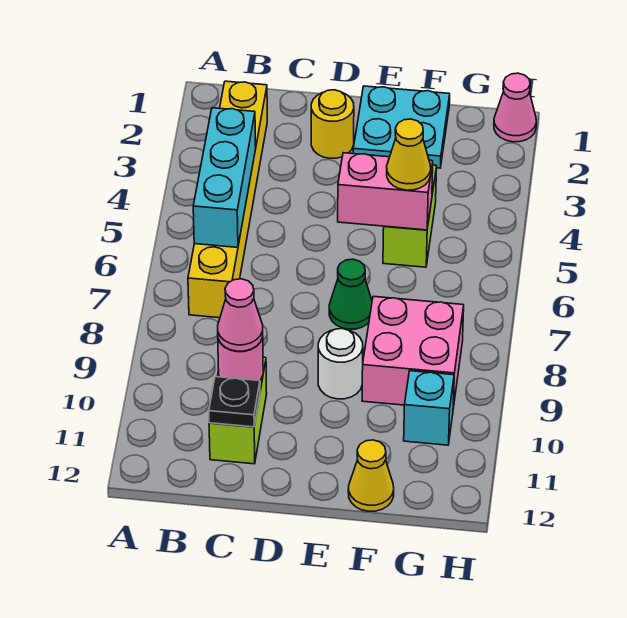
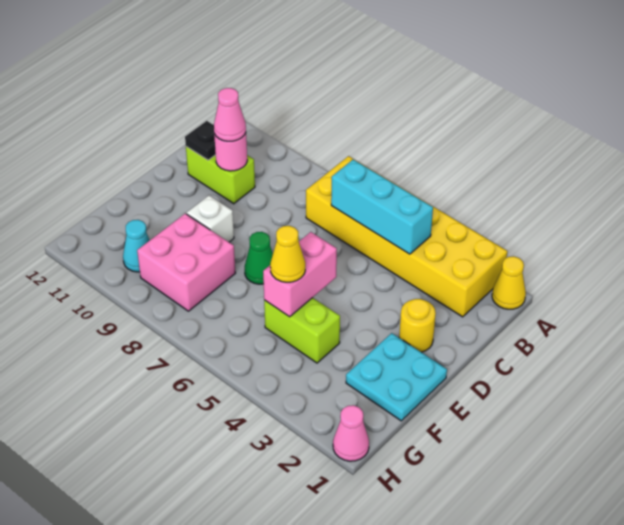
yellow brick B2:B7 level 1 -> yellow brick A2:B7 level 1
white round brick E9 level 1 -> white brick E9 level 1
yellow cone F12 level 1 -> yellow cone A1 level 1
cyan brick G10 level 1 -> cyan cone G10 level 1

